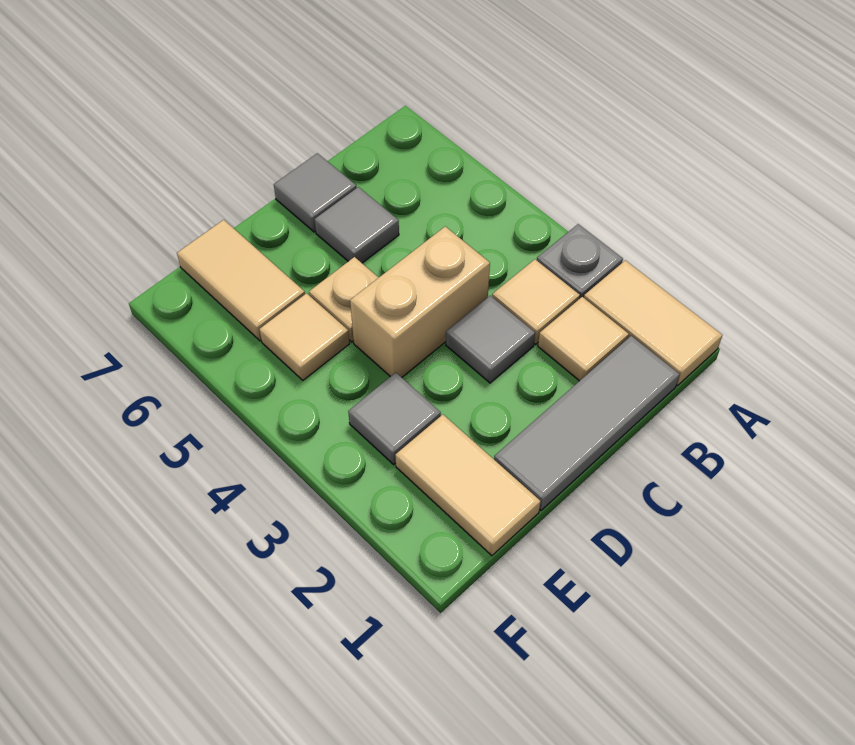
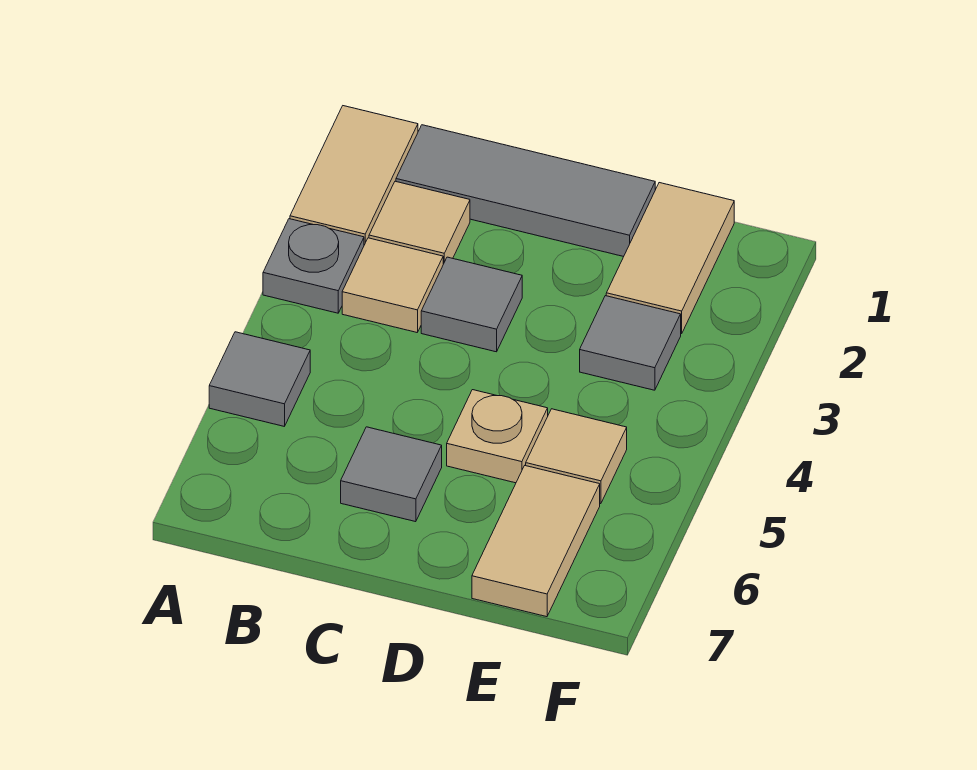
tan brick C4:D4 level 1 -> none
grey tile C7 level 1 -> grey tile A5 level 1

